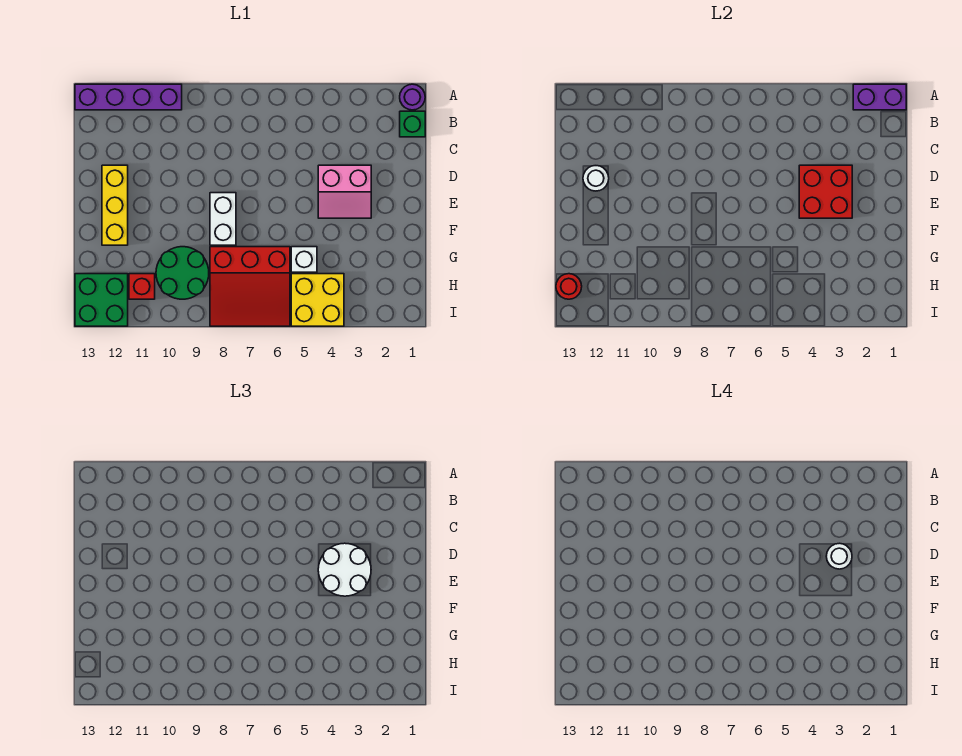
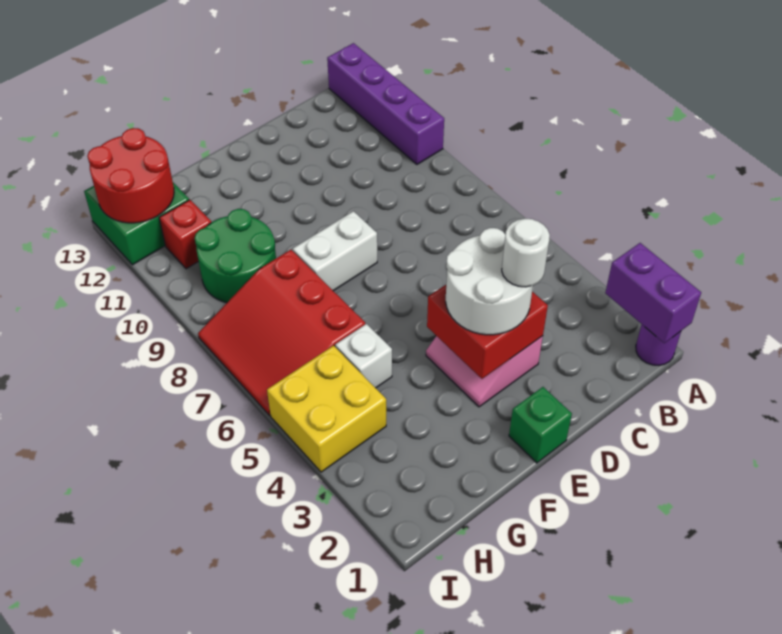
green brick B1 level 1 -> green brick E1 level 1
yellow brick D12:F12 level 1 -> none
white round brick D12 level 2 -> none
red round brick H13 level 2 -> red round brick H12:I13 level 2

